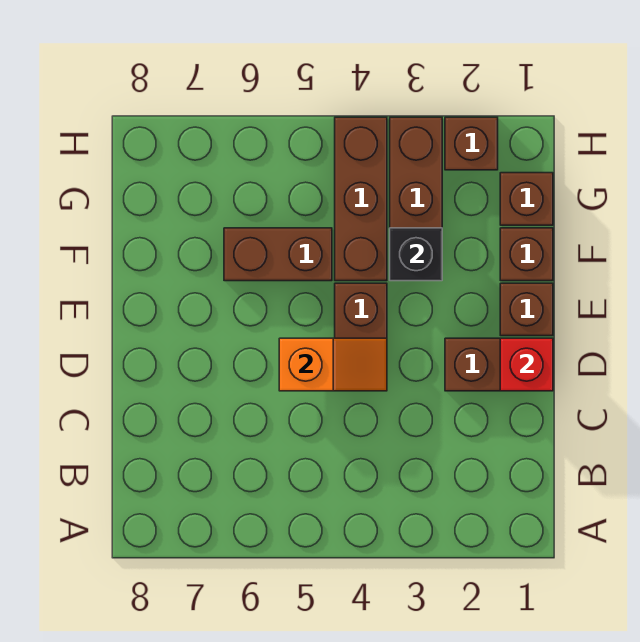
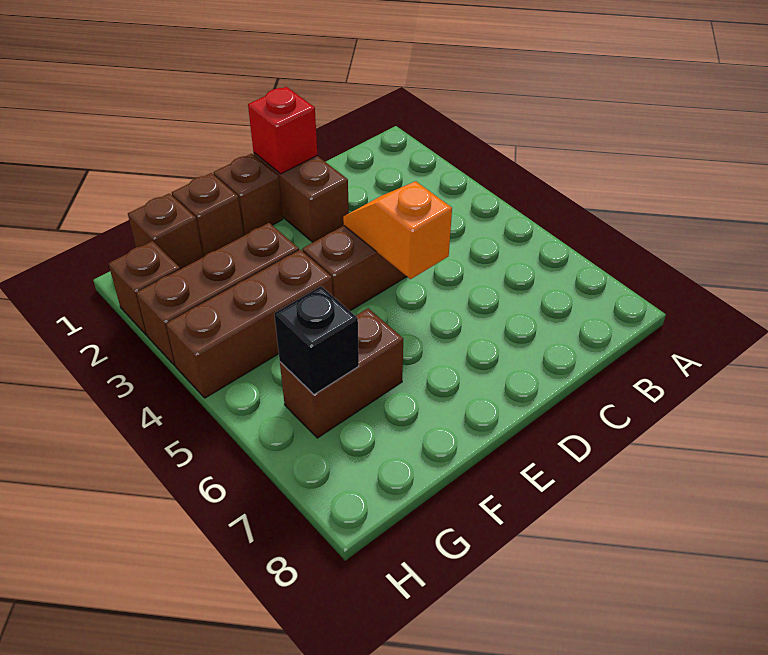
black brick F3 level 2 -> black brick G6 level 2
brown brick F5:F6 level 1 -> brown brick F6:G6 level 1

